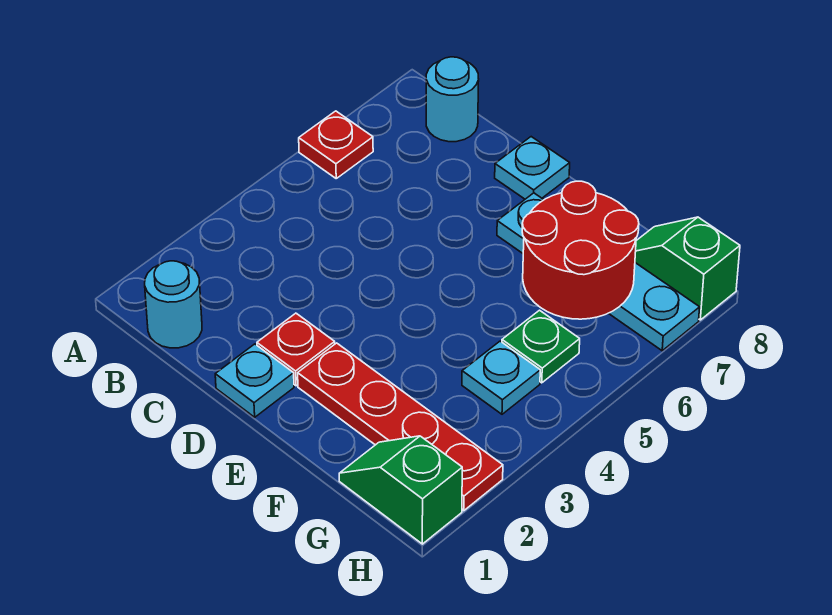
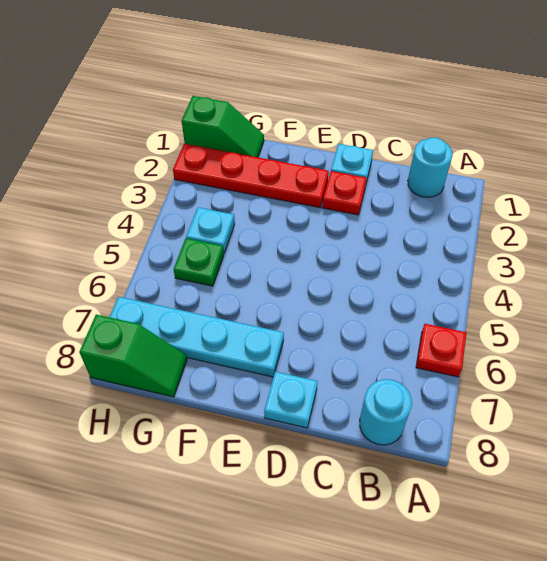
red round brick F6:G7 level 2 -> none

